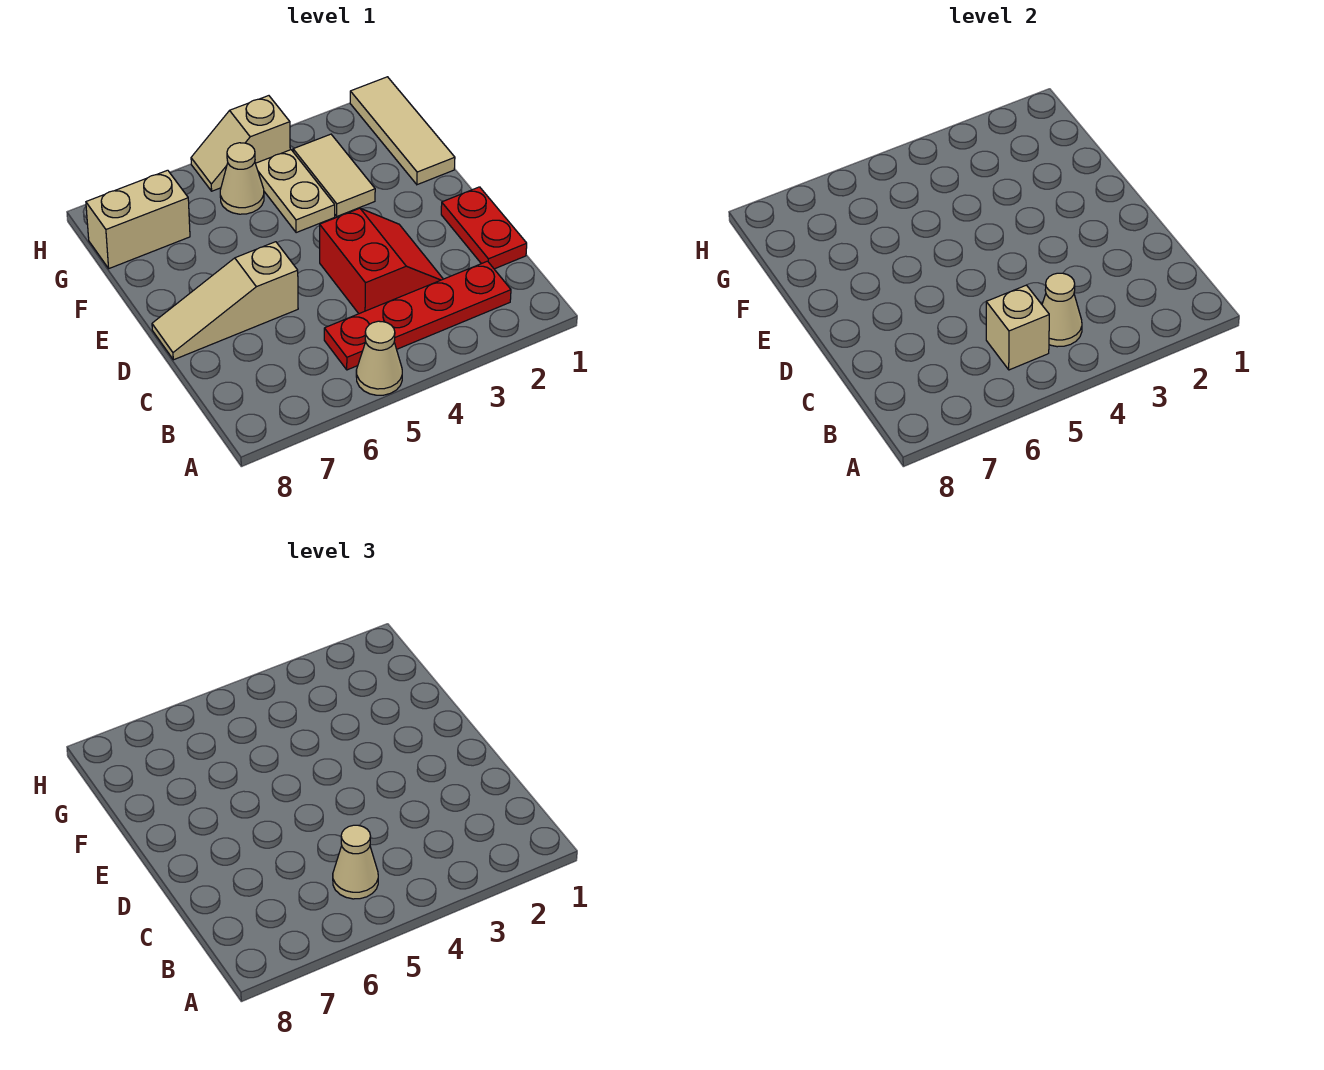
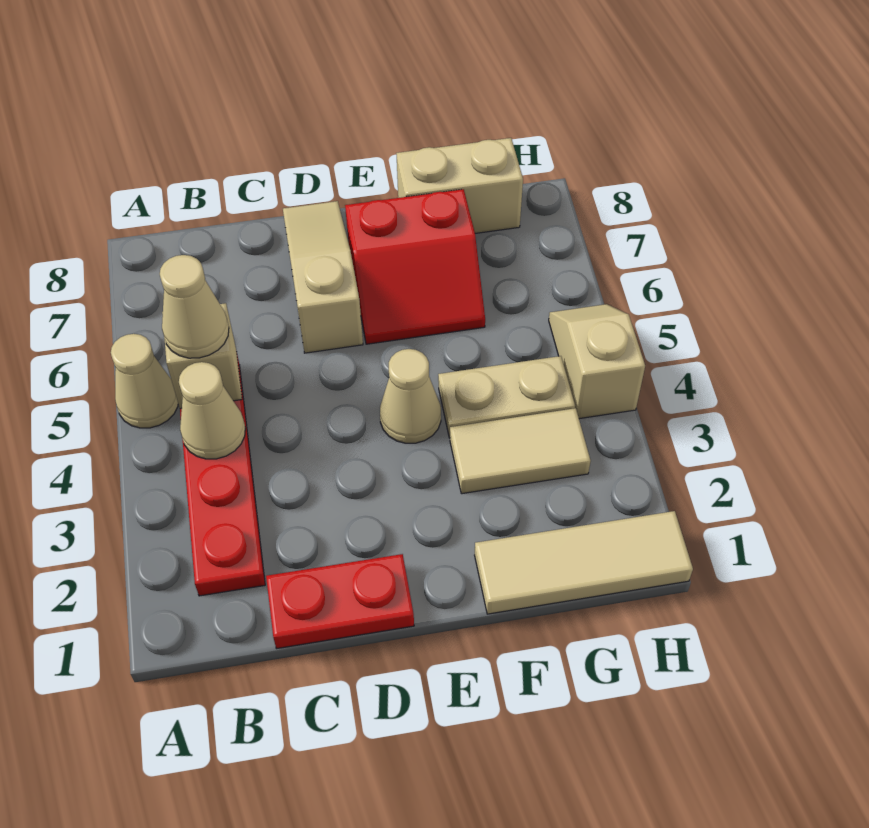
red slope C3:D4 level 1 top 4 -> red slope E6:F7 level 1 top 7
tan cone G5 level 1 -> tan cone E4 level 1
tan brick G7:G8 level 1 -> tan brick F8:G8 level 1

